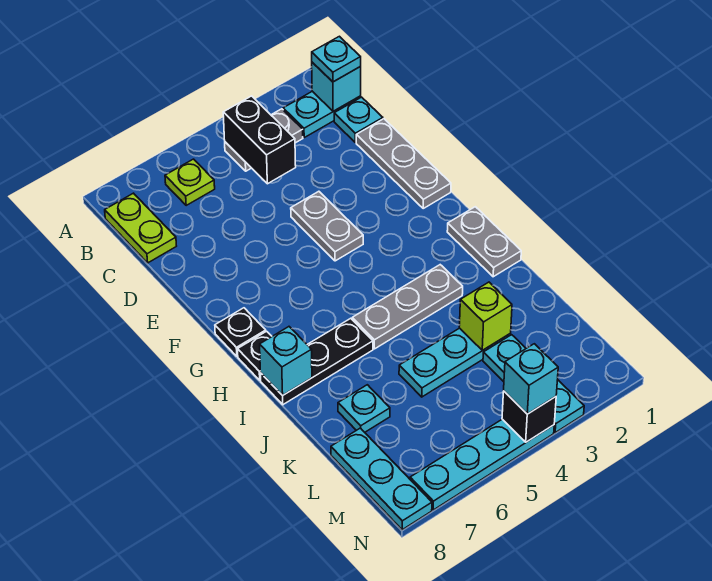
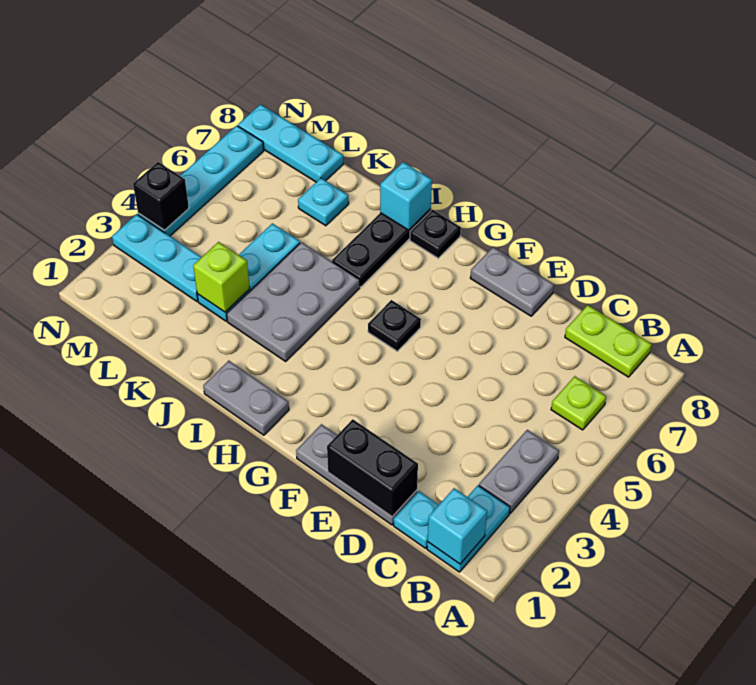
cyan plate B1 level 3 -> none
black brick B4:C4 level 2 -> black brick D1:E1 level 2
grey plate E4:F4 level 1 -> grey plate E8:F8 level 1
black plate G8 level 1 -> black plate G5 level 1
grey plate I3:I5 level 1 -> grey plate I3:J5 level 1
cyan brick N4 level 3 -> none

